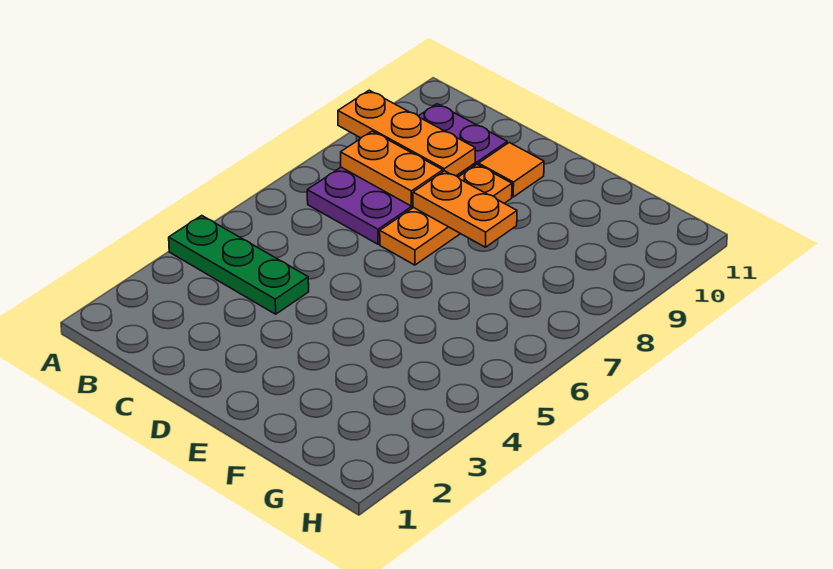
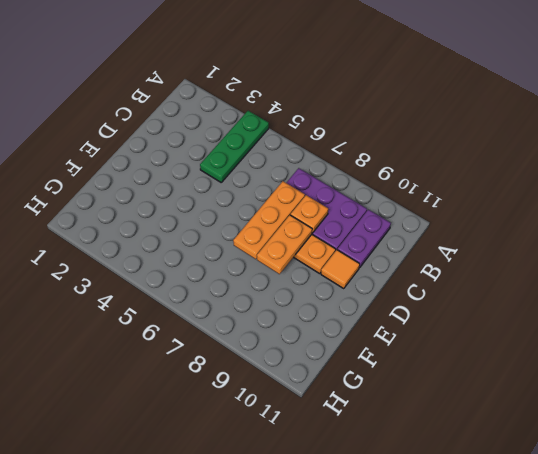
orange plate A9:C9 level 2 -> orange plate C7:E7 level 2
orange plate B8:C8 level 2 -> orange plate C8 level 2

